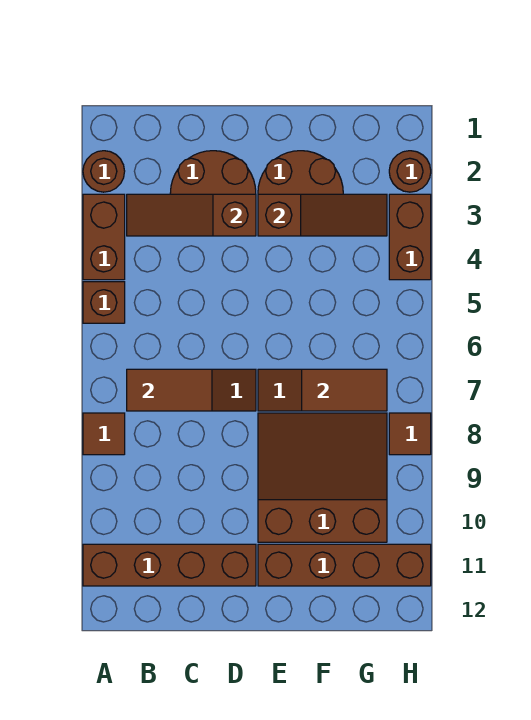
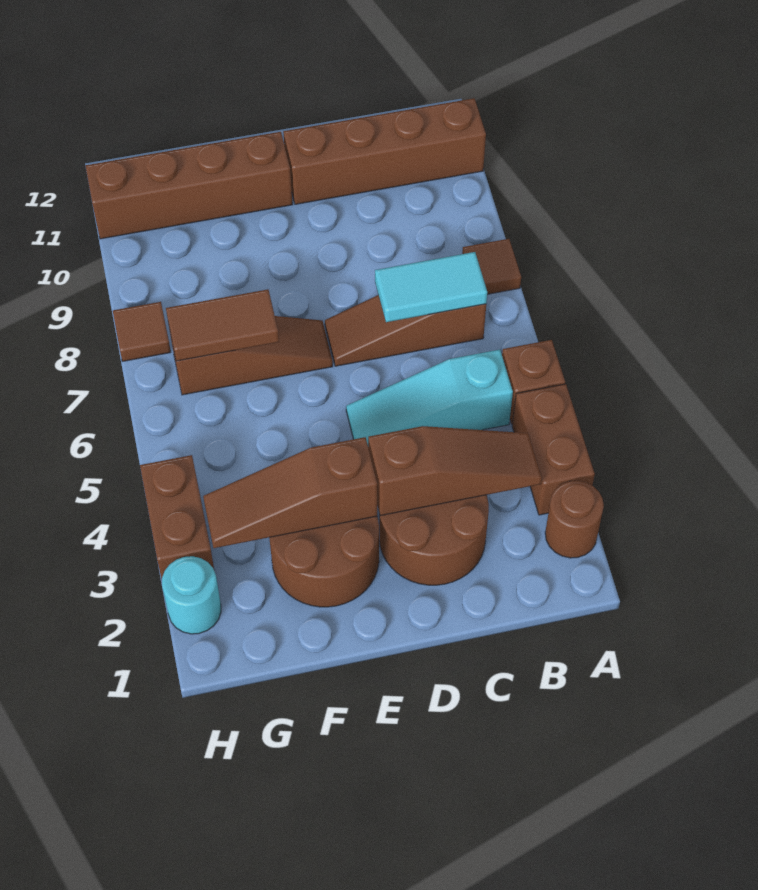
none -> cyan slope B5:D5 level 1 top B
brown tile B7:C7 level 2 -> cyan tile B7:C7 level 2
brown slope E8:G10 level 1 top 10 -> none
brown round brick H2 level 1 -> cyan round brick H2 level 1

